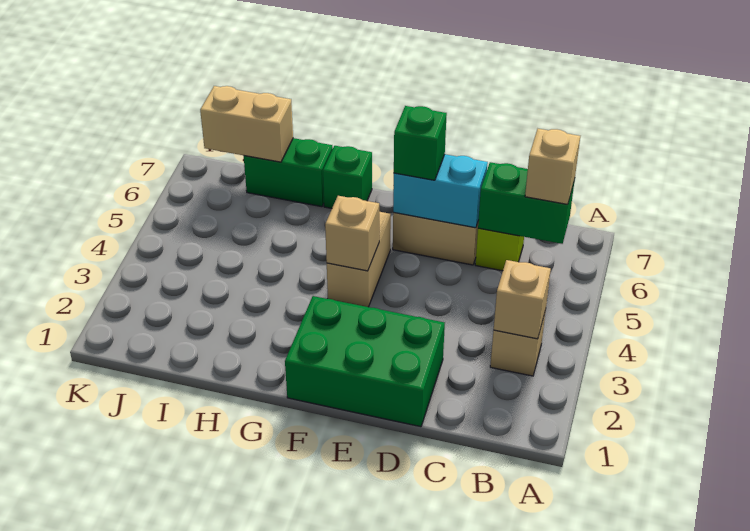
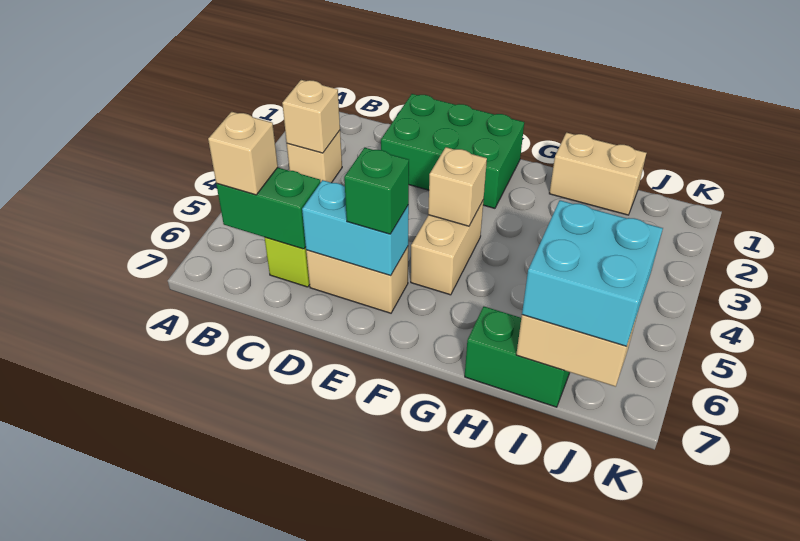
green brick G7 level 1 -> none
none -> tan brick H1:I1 level 1
none -> cyan brick I6:J7 level 3

